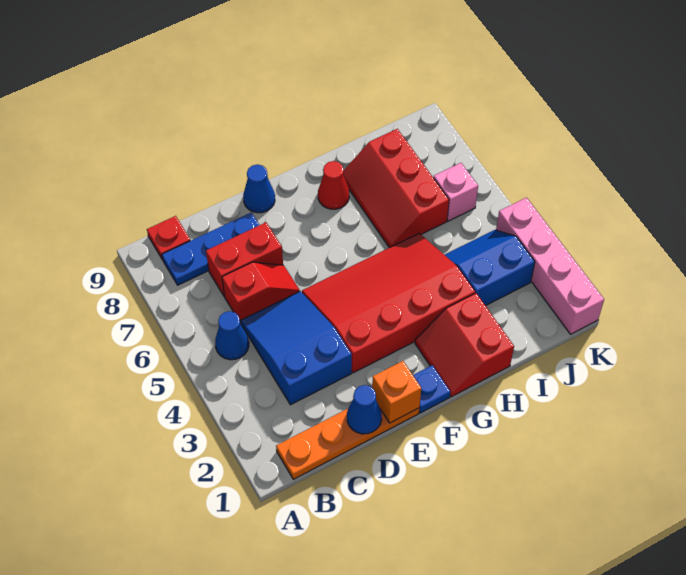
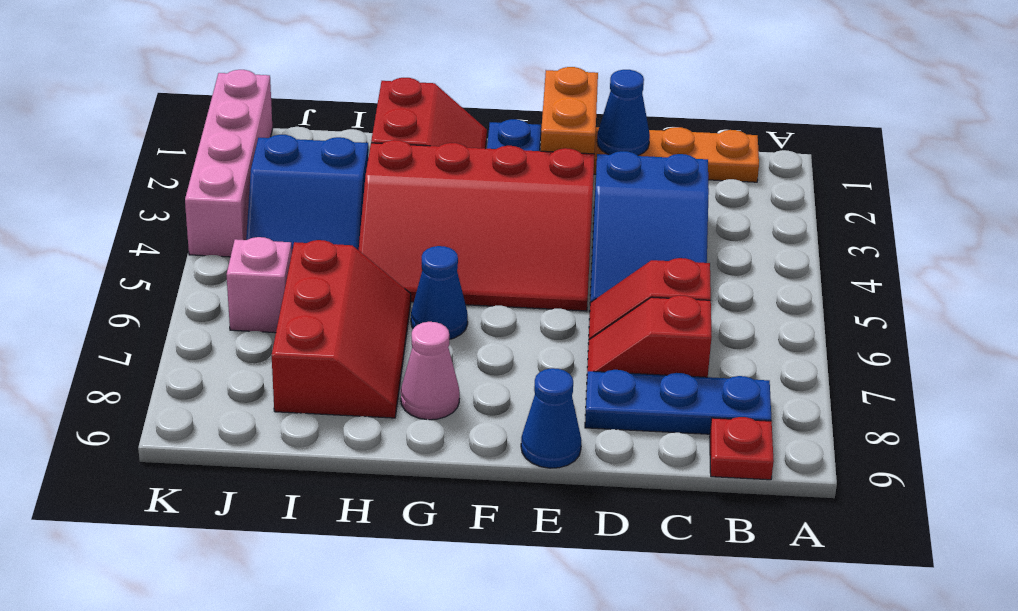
blue cone B5 level 1 -> blue cone G6 level 1
red brick C7:D7 level 1 -> red slope C7:D7 level 1 top C
orange brick E1 level 2 -> orange brick E1:E2 level 2
red cone G8 level 1 -> pink cone G8 level 1

